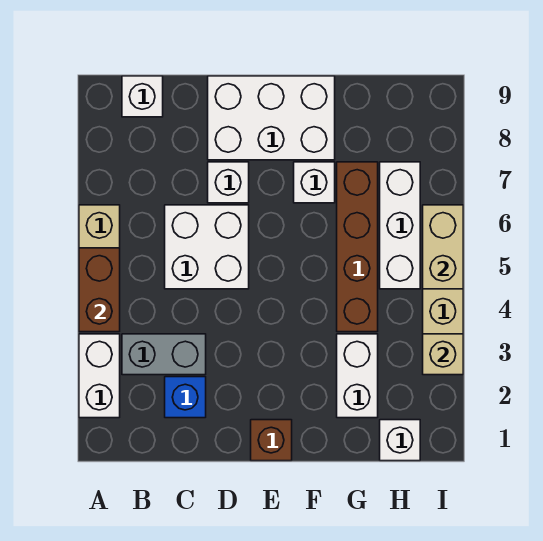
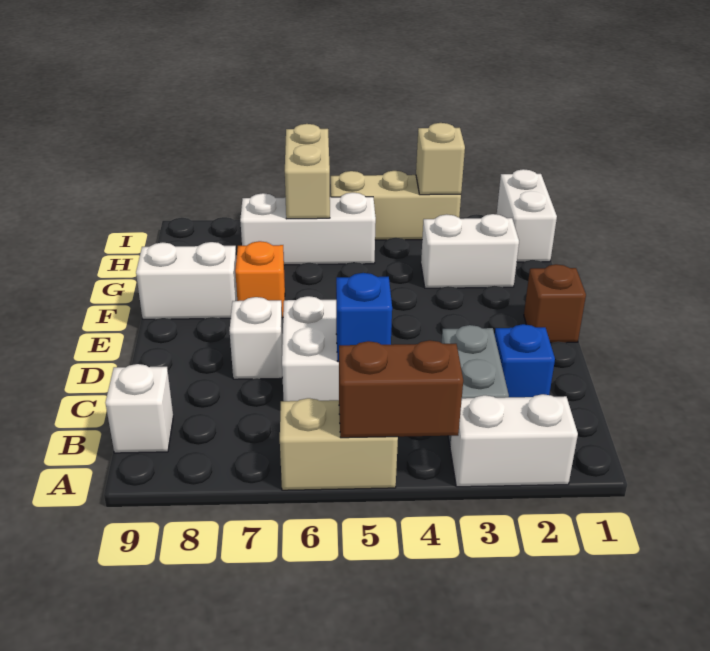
none -> blue brick C5 level 2
white brick D8:F9 level 1 -> white brick F8:F9 level 1
white brick F7 level 1 -> orange brick F7 level 1
brown brick G4:G7 level 1 -> none
white brick H1 level 1 -> white brick H1:I1 level 1
tan brick I5:I6 level 2 -> tan brick H6:I6 level 2

